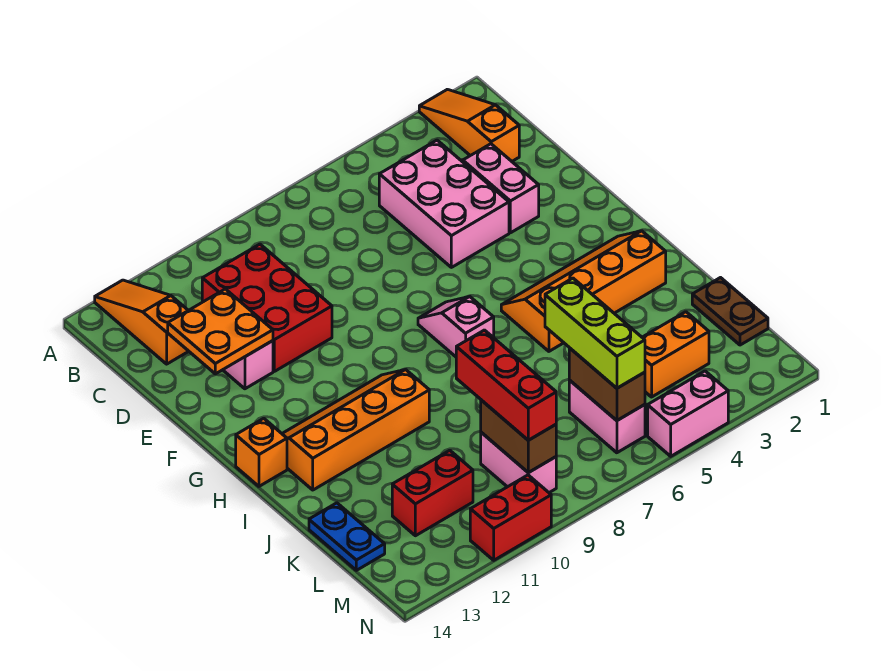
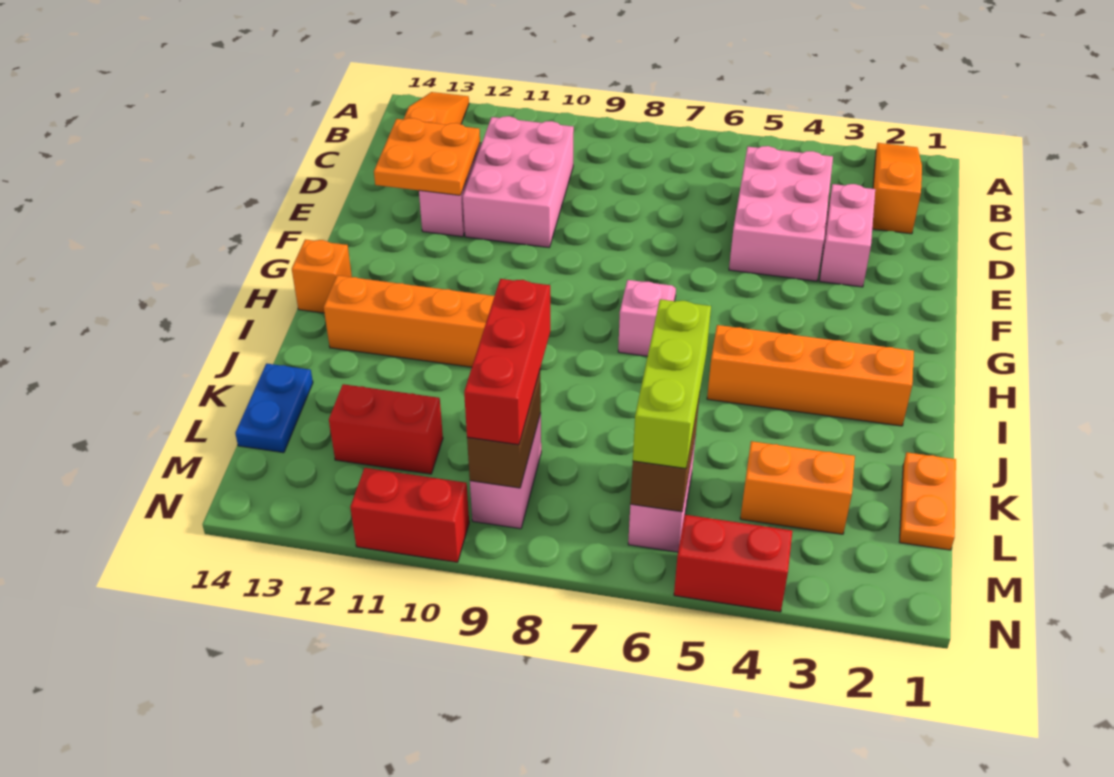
red brick C10:E11 level 1 -> pink brick C10:E11 level 1
brown plate K1:L1 level 1 -> orange plate K1:L1 level 1
pink brick N4:N5 level 1 -> red brick N4:N5 level 1

